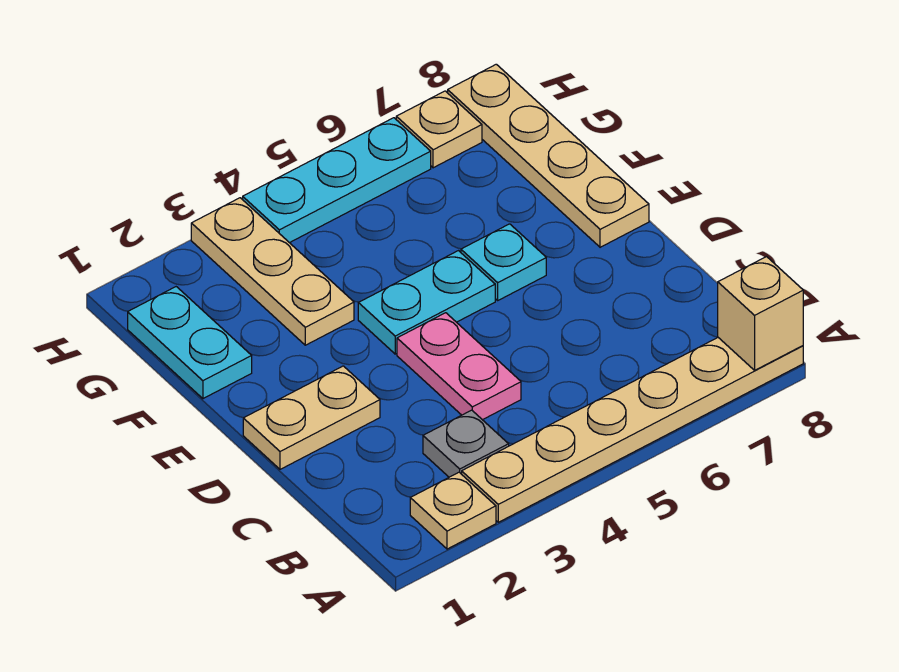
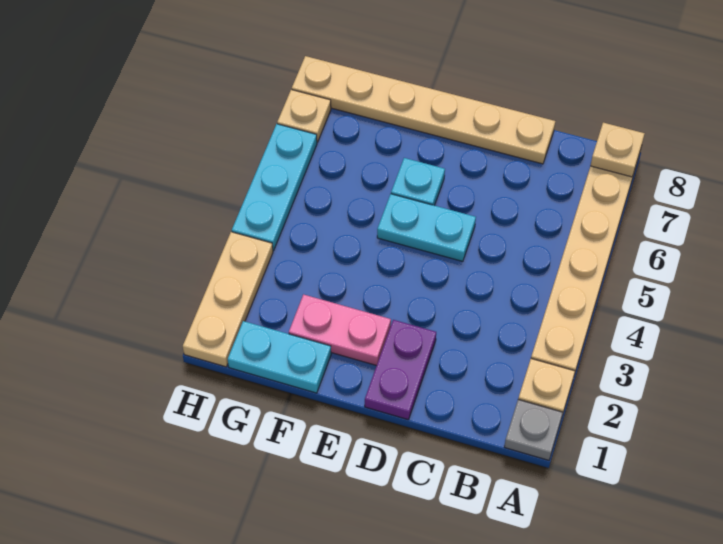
tan brick A8 level 2 -> tan plate A8 level 2
grey plate B3 level 1 -> grey plate A1 level 1
pink plate C4:D4 level 1 -> pink plate E2:F2 level 1
tan plate D1:D2 level 1 -> purple plate D1:D2 level 1
cyan plate E4:E5 level 1 -> cyan plate D5:E5 level 1
tan plate E8:H8 level 1 -> tan plate C8:H8 level 1
tan plate F3:H3 level 1 -> tan plate H1:H3 level 1

